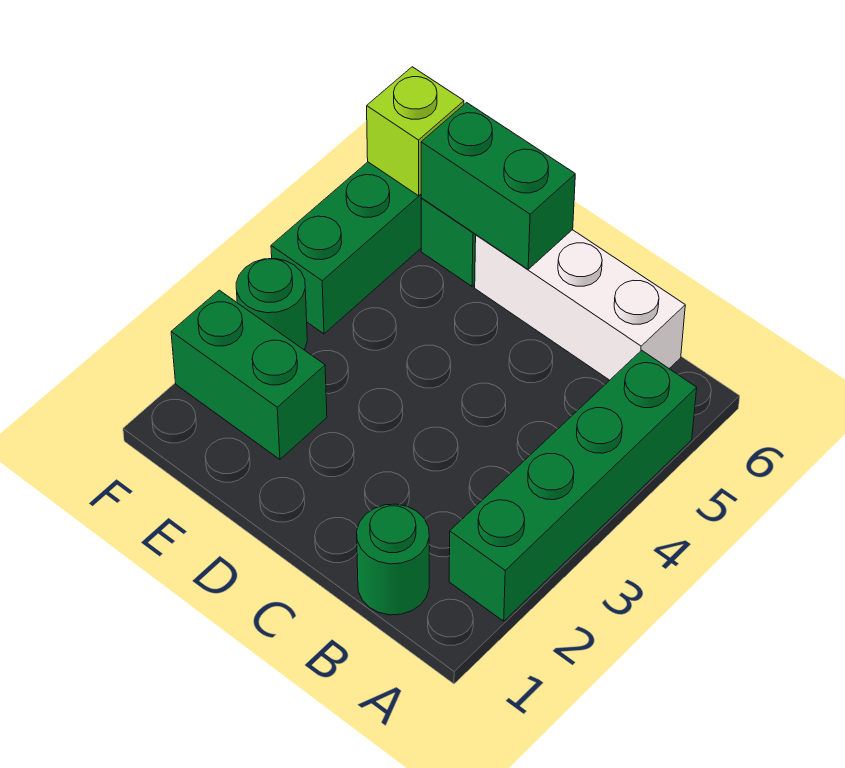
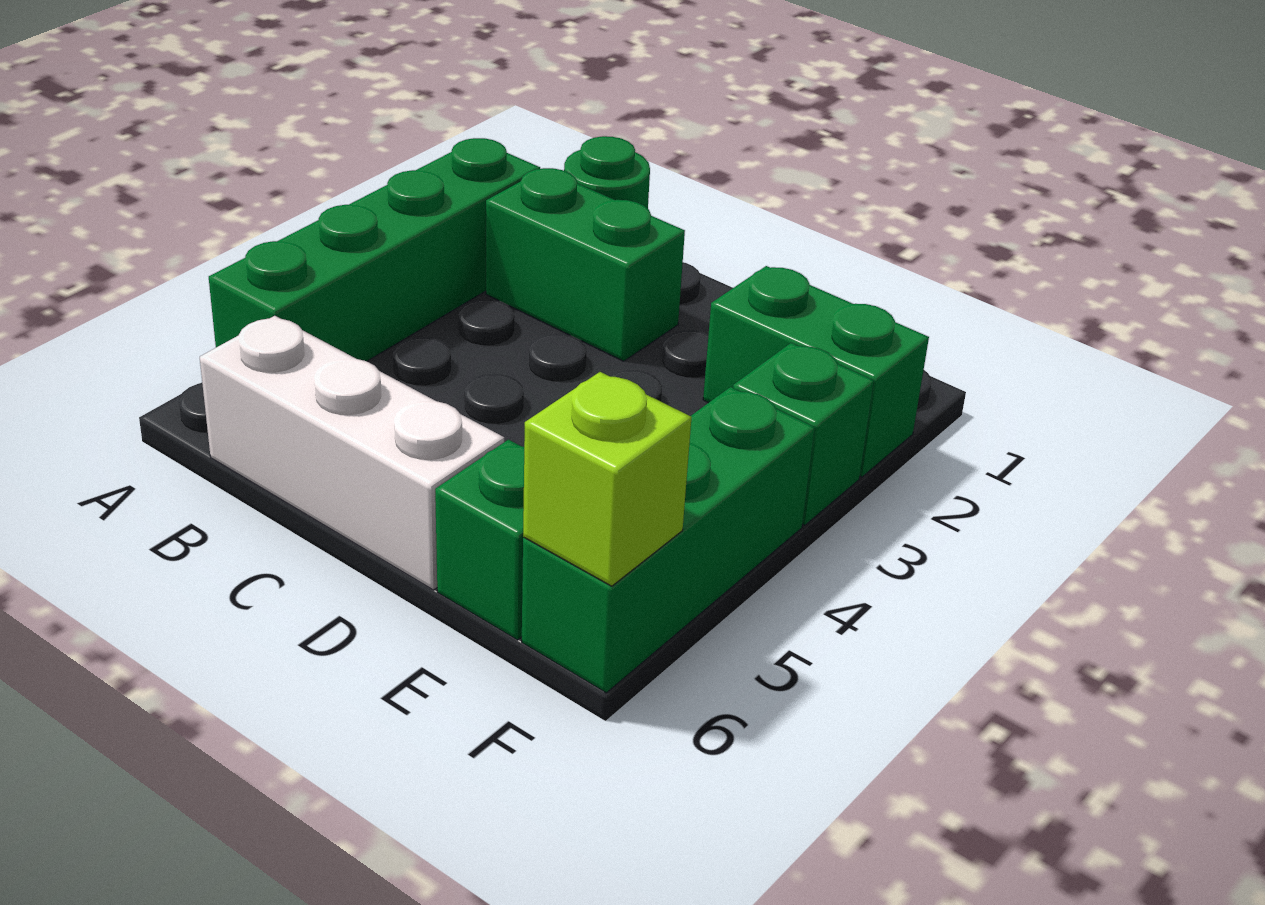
green brick D6:E6 level 2 -> green brick B2:C2 level 1
green round brick F3 level 1 -> green brick F3 level 1

